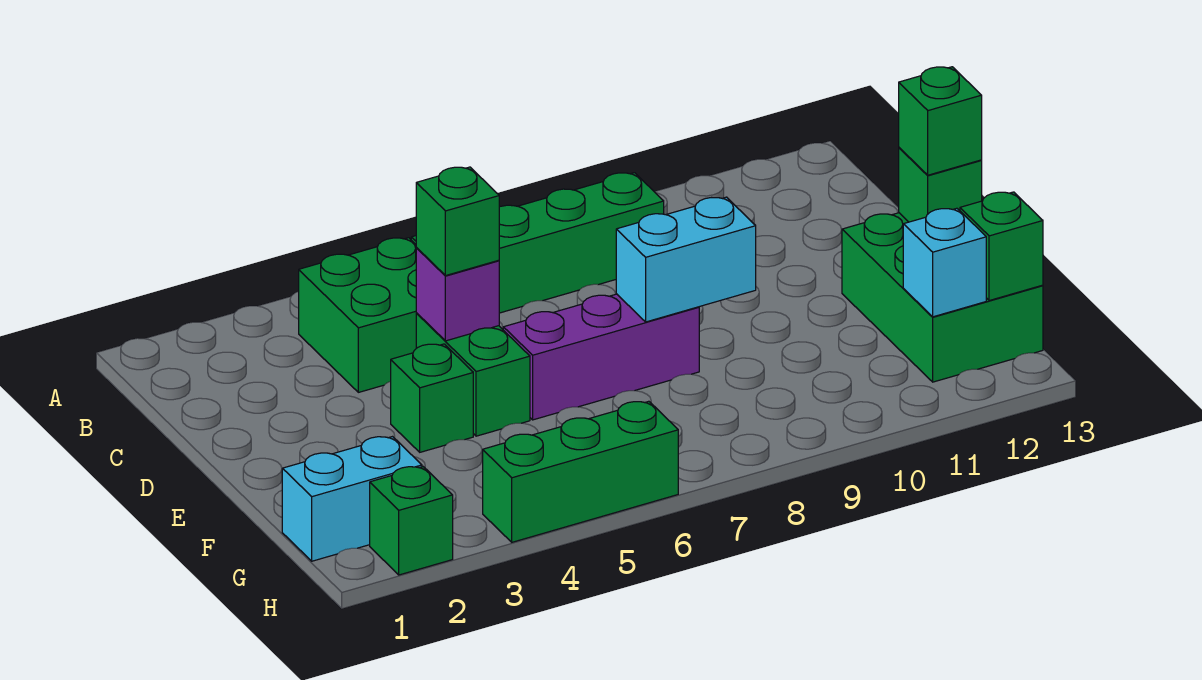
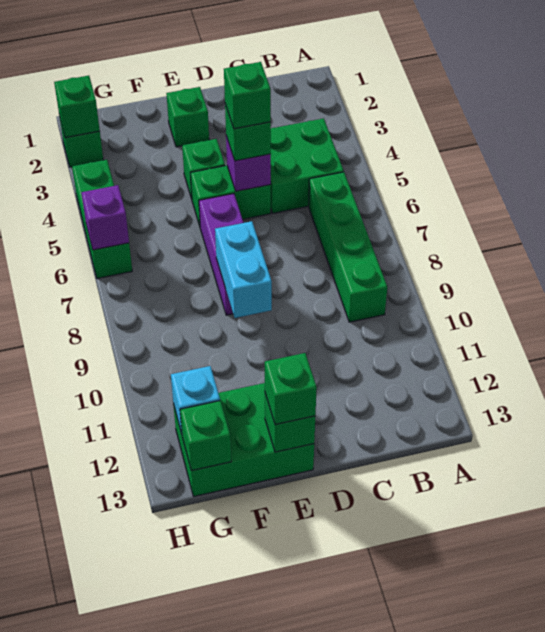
none -> green brick D5 level 4
none -> green brick E2 level 1
cyan brick G1:G2 level 1 -> none
none -> green brick H2 level 2
none -> purple brick H6 level 2

